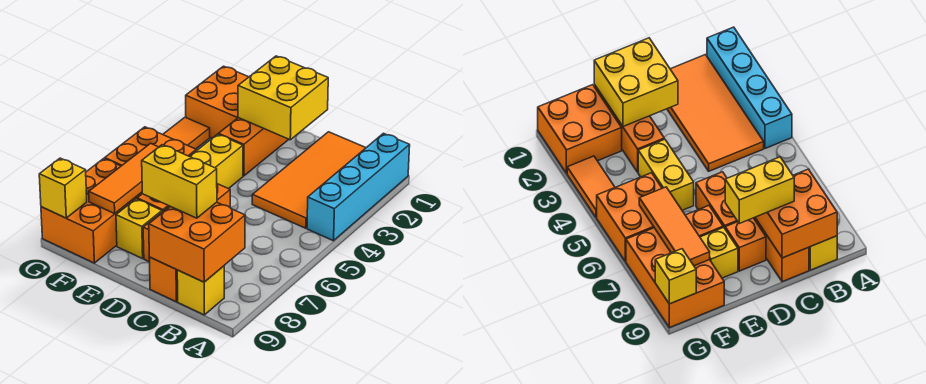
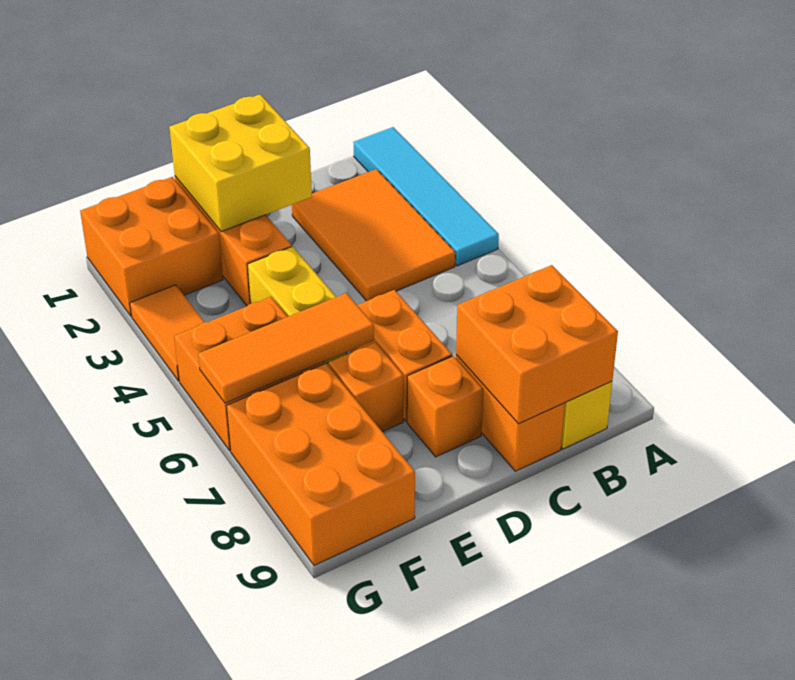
cyan brick A1:A4 level 1 -> cyan tile A1:A4 level 1
orange tile B1:C4 level 1 -> orange tile B2:C4 level 1
yellow brick C8:D8 level 3 -> none
yellow brick E8 level 1 -> none
orange tile F6:F8 level 2 -> orange tile E6:G6 level 2
yellow brick G9 level 2 -> none

